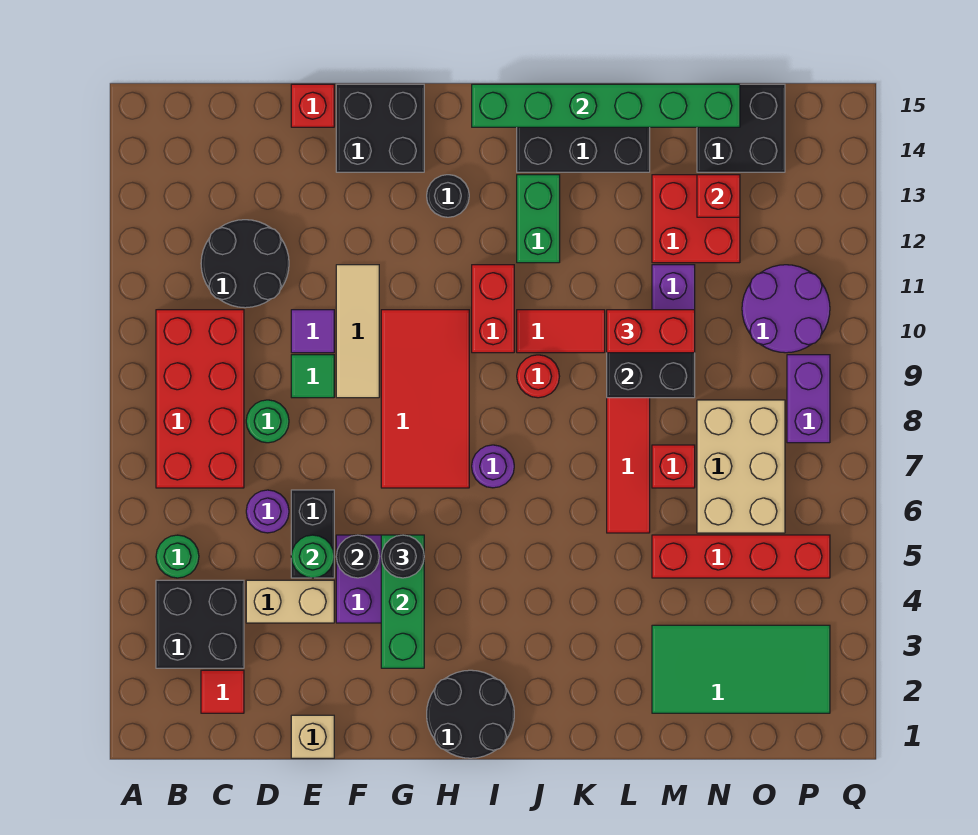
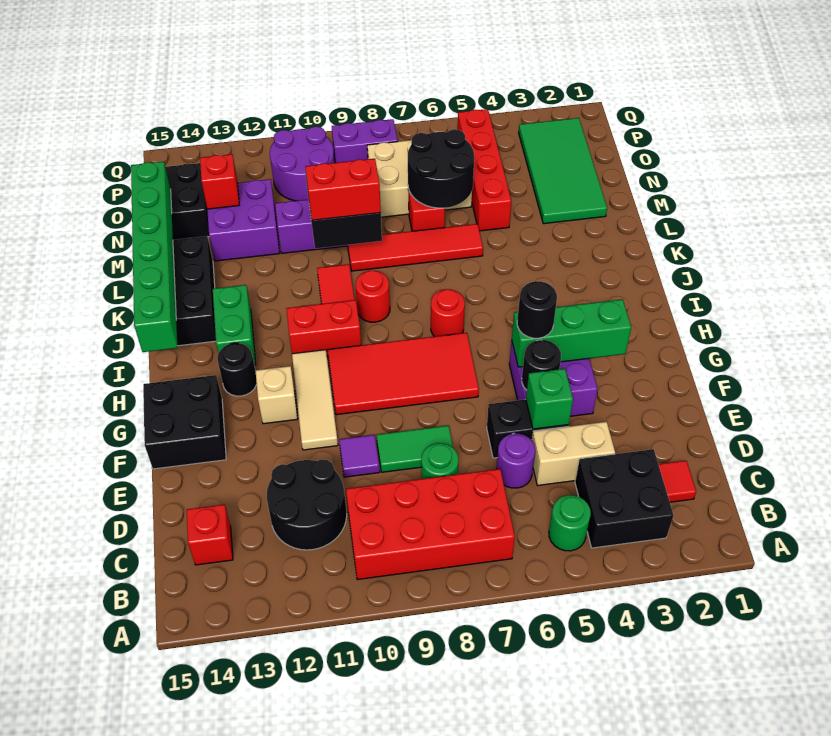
tan brick D4:E4 level 1 -> tan brick D4:D5 level 1
tan brick E1 level 1 -> tan brick G12 level 1
green round brick E5 level 2 -> green brick E5 level 2
green tile E9 level 1 -> green tile E8:E9 level 1
red brick E15 level 1 -> red brick C14 level 1
tan tile F9:F11 level 1 -> tan tile F11:H11 level 1
black round brick H1:I2 level 1 -> black round brick M6:N7 level 2
purple round brick I7 level 1 -> red round brick I7 level 1
green brick J12:J13 level 1 -> green brick I13:J13 level 1
red brick L10:M10 level 3 -> red brick L9:L10 level 3
red brick M12:N13 level 1 -> purple brick M12:N13 level 1

